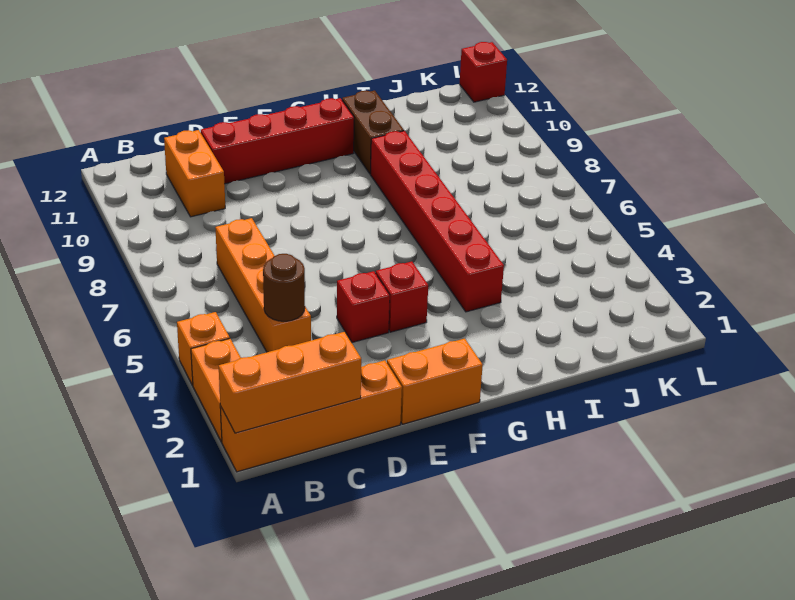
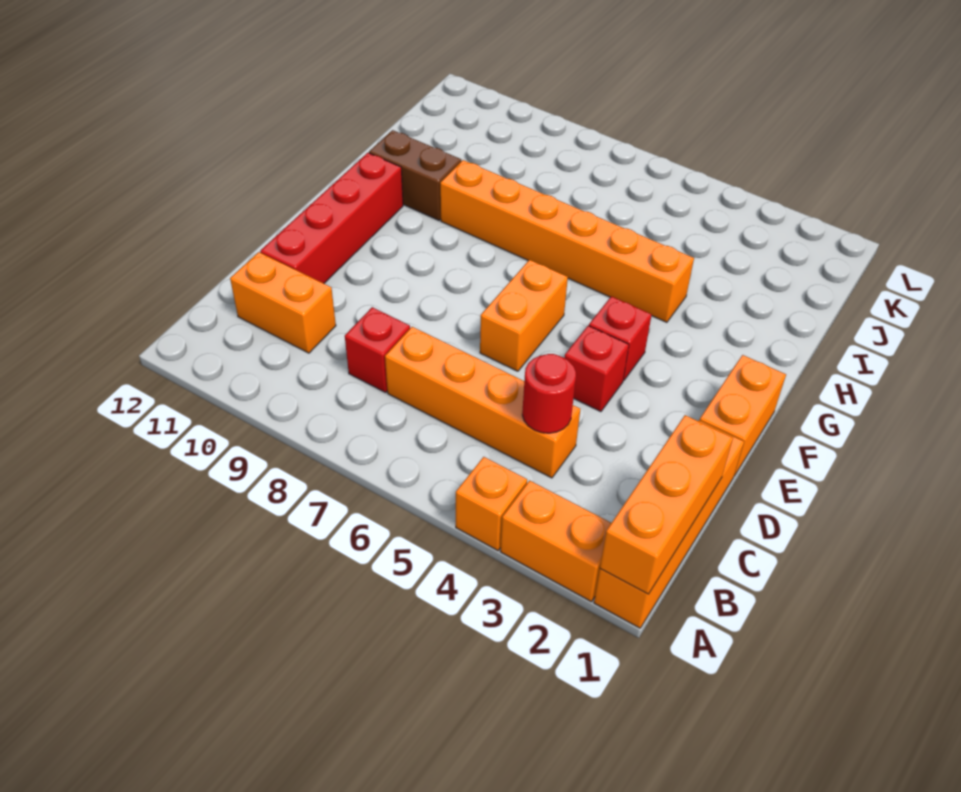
brown round brick C4 level 2 -> red round brick C4 level 2
none -> orange brick E6:F6 level 1
red brick H4:H9 level 1 -> orange brick H4:H9 level 1
red brick L12 level 1 -> red brick C8 level 1

